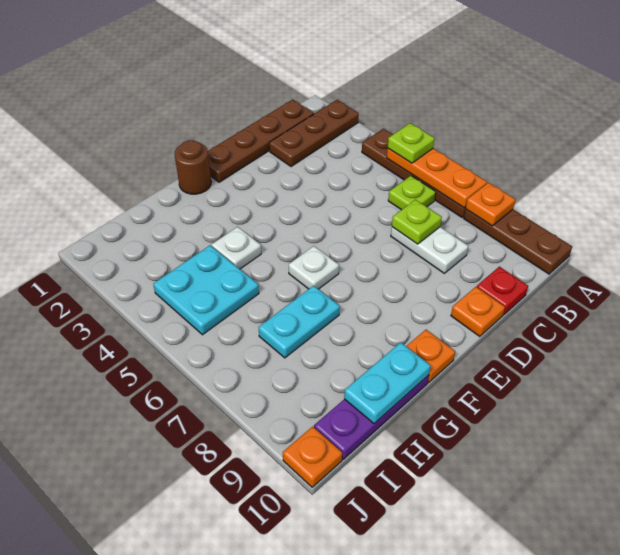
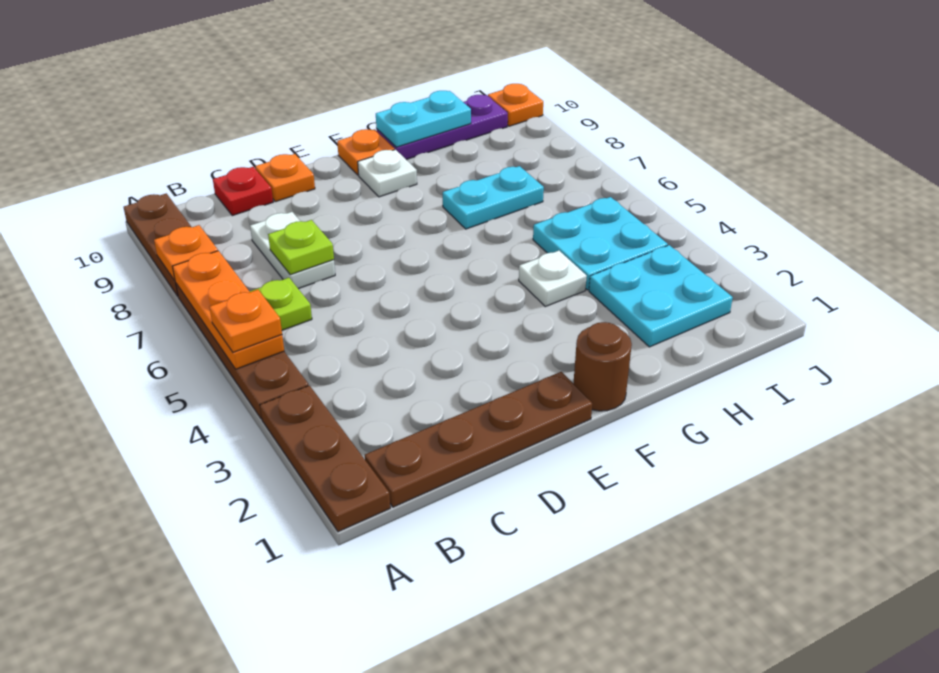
brown plate A2:C2 level 1 -> brown plate A1:A3 level 1
lime plate A5 level 3 -> orange plate A5 level 3
white plate F6 level 1 -> white plate F9 level 1
none -> cyan plate H2:I3 level 1

